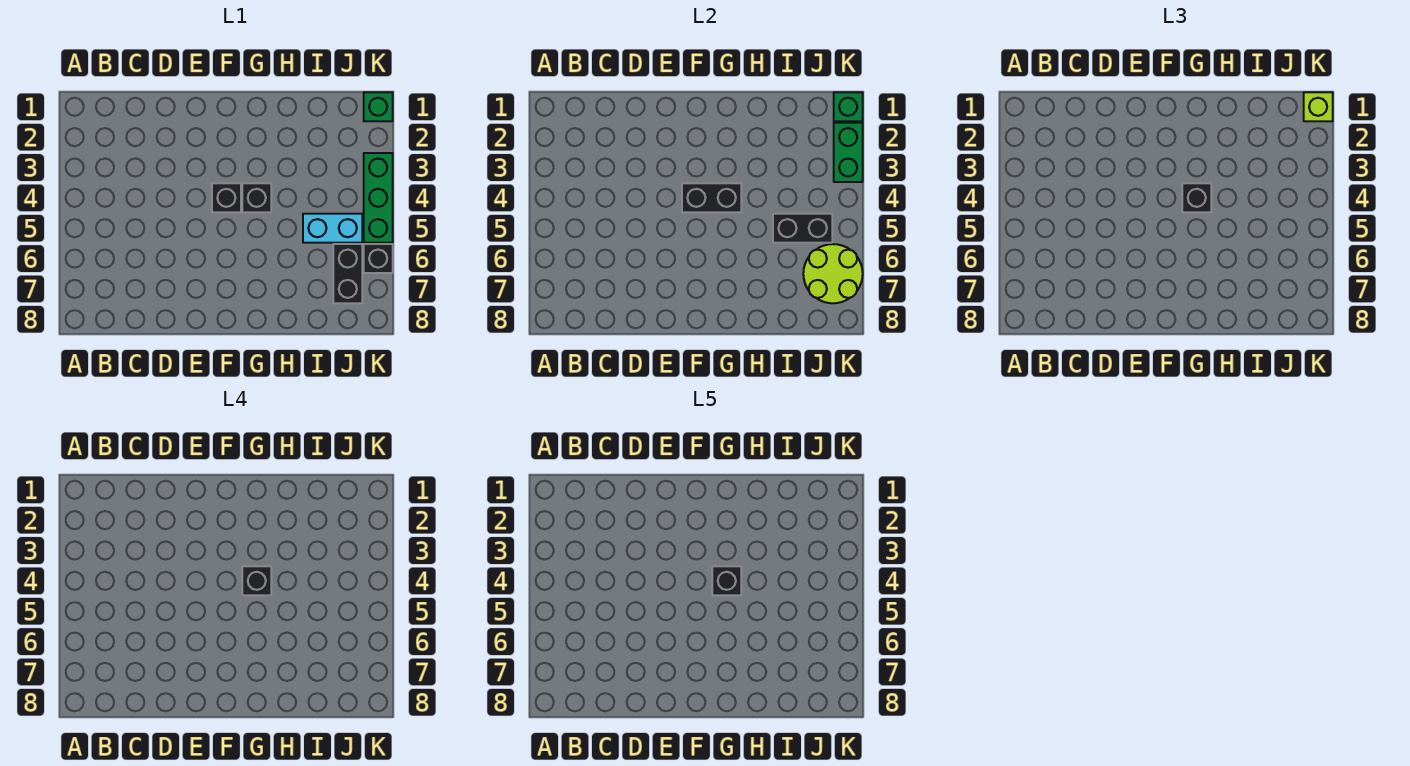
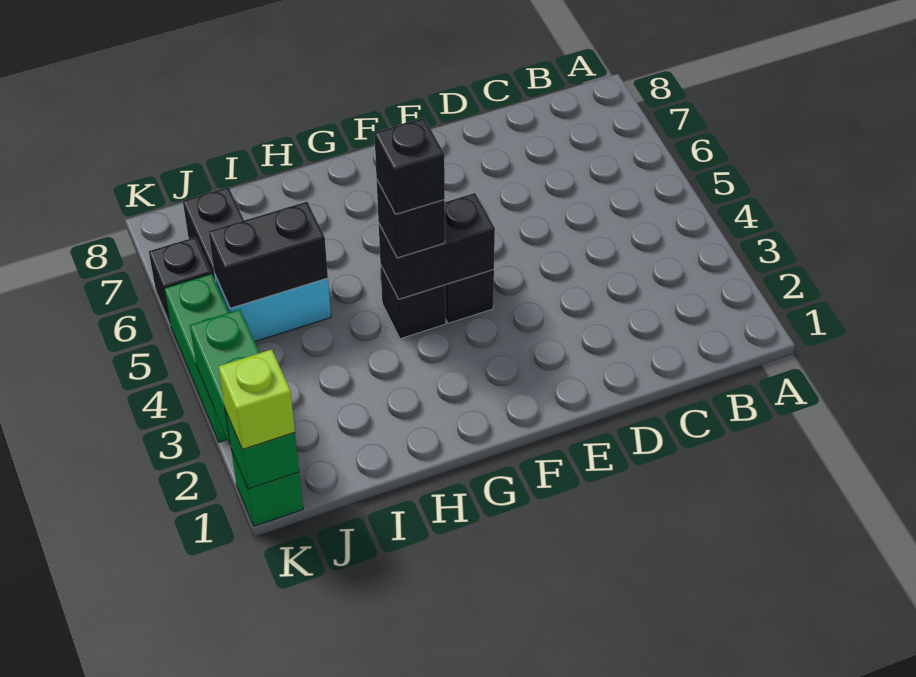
black brick G4 level 5 -> none
lime round brick J6:K7 level 2 -> none

